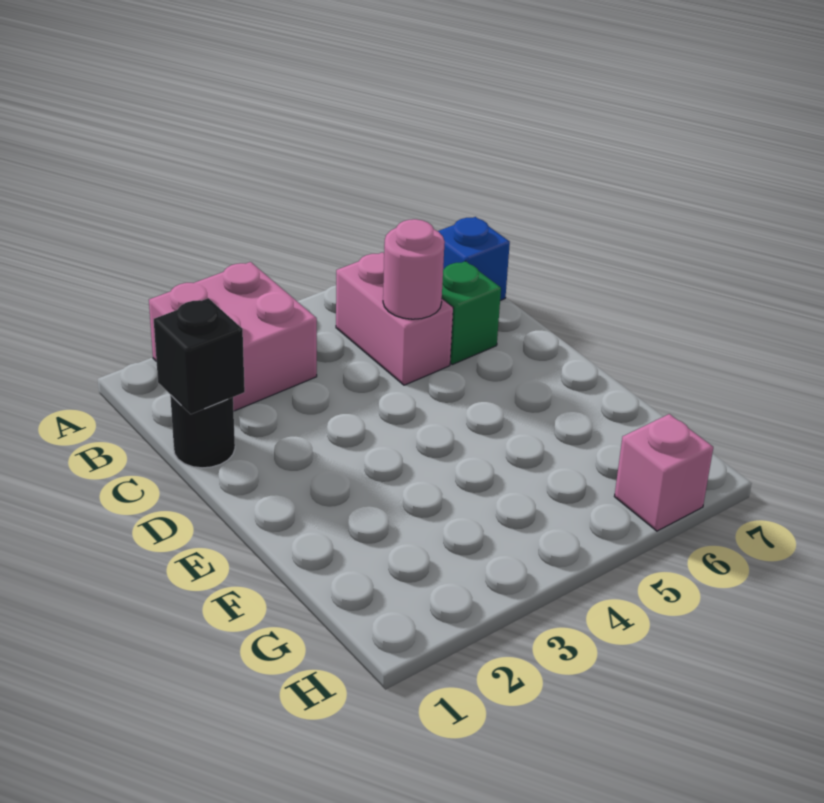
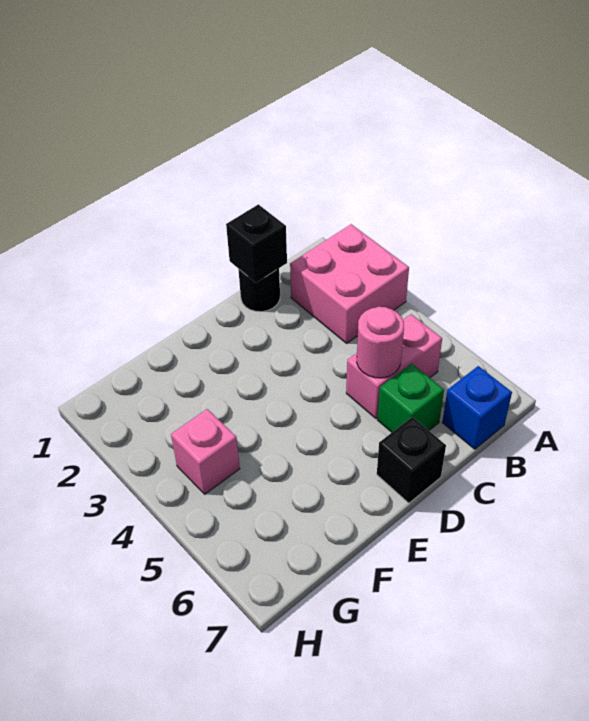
none -> black brick D7 level 1
pink brick H6 level 1 -> pink brick G4 level 1

